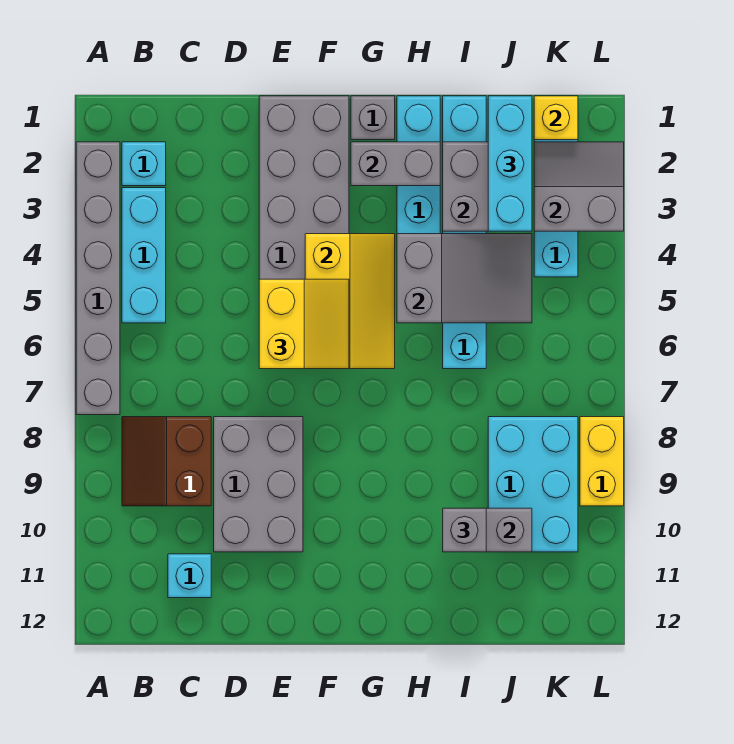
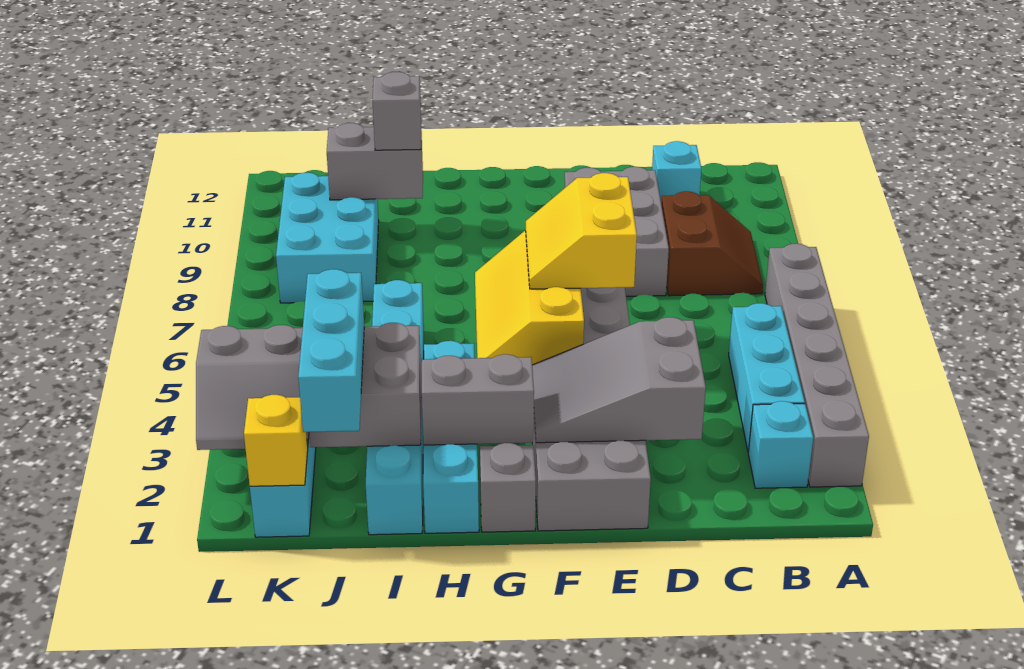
grey slope H4:J5 level 2 top H -> grey slope D2:F3 level 2 top D
yellow brick L8:L9 level 1 -> none

